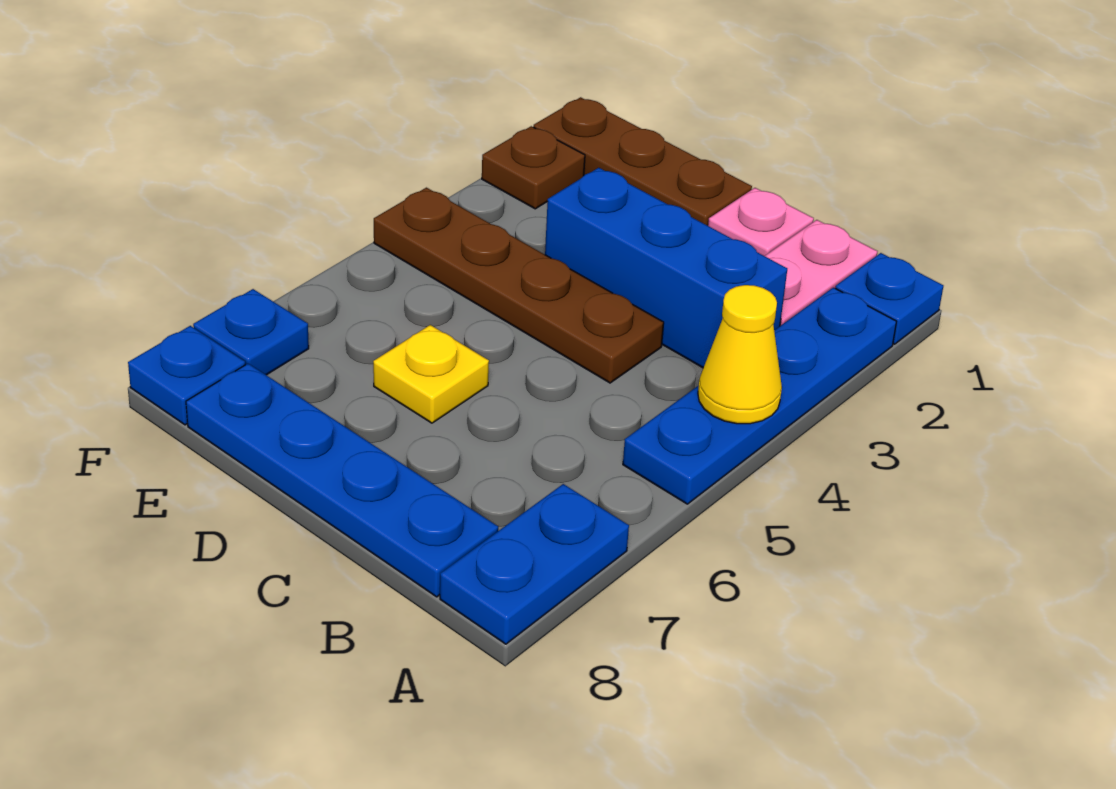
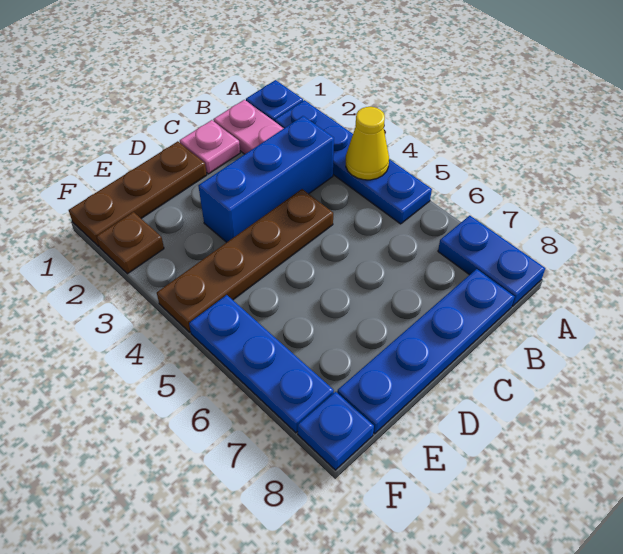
yellow plate D6 level 1 -> none
blue plate F7 level 1 -> blue plate F5:F7 level 1

